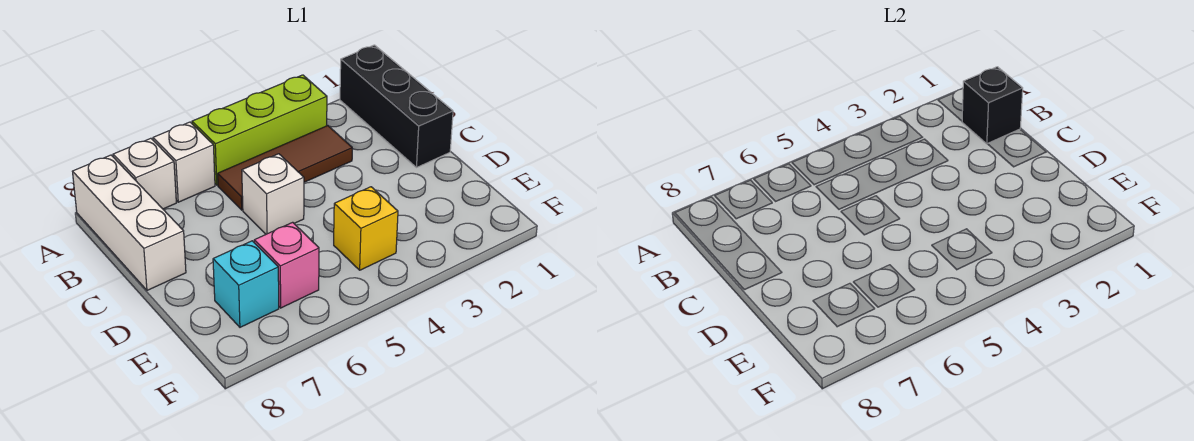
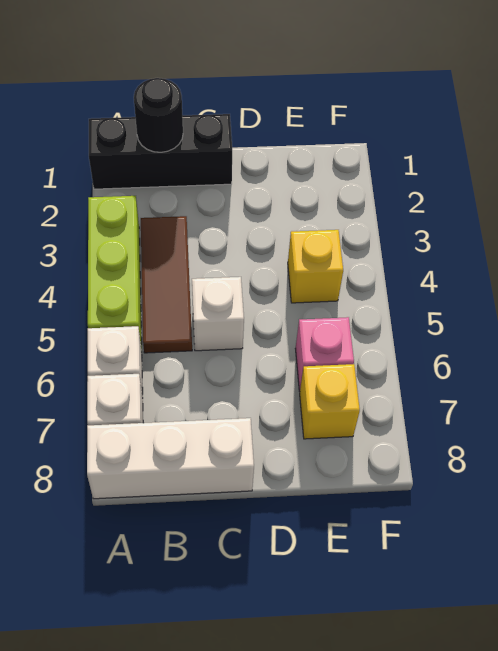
black brick B1 level 2 -> black round brick B1 level 2
cyan brick E7 level 1 -> yellow brick E7 level 1

